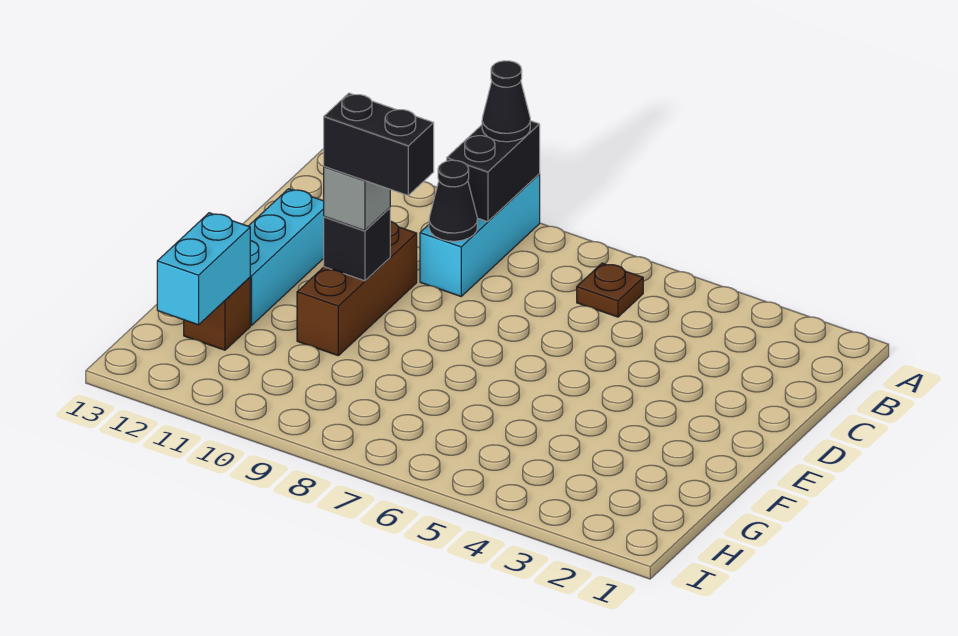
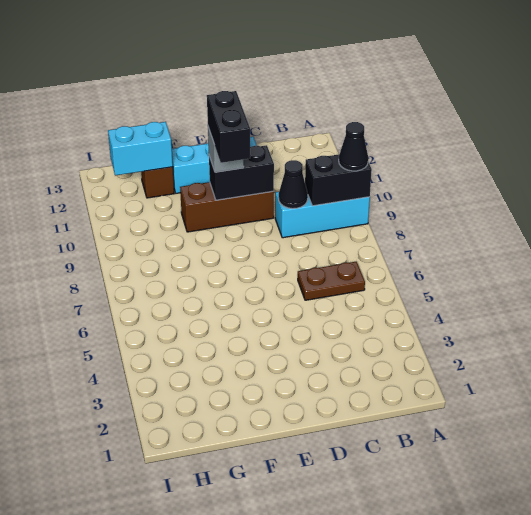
brown plate B6 level 1 -> brown plate B6:C6 level 1
black brick E10 level 2 -> black brick D10:E10 level 2

